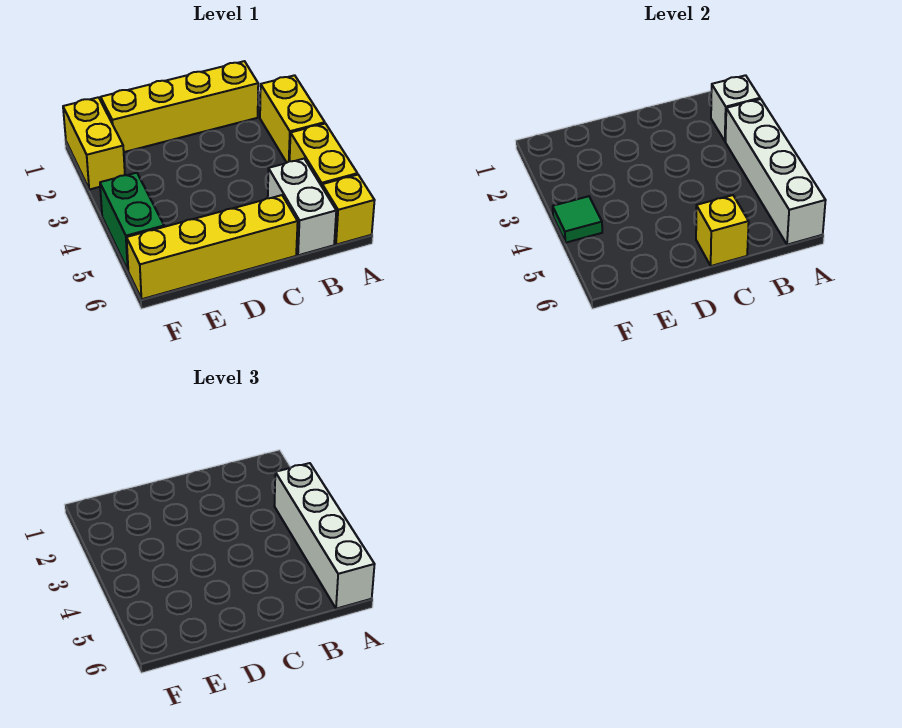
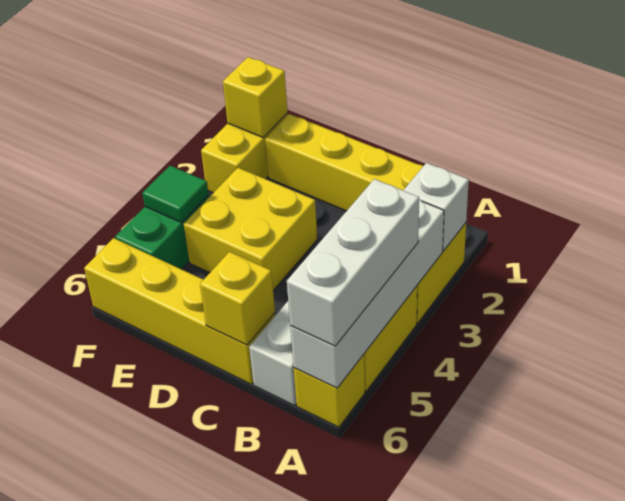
white brick A3:A6 level 3 -> white brick A4:A6 level 3
none -> yellow brick D3:E4 level 1
none -> yellow brick F1 level 2

